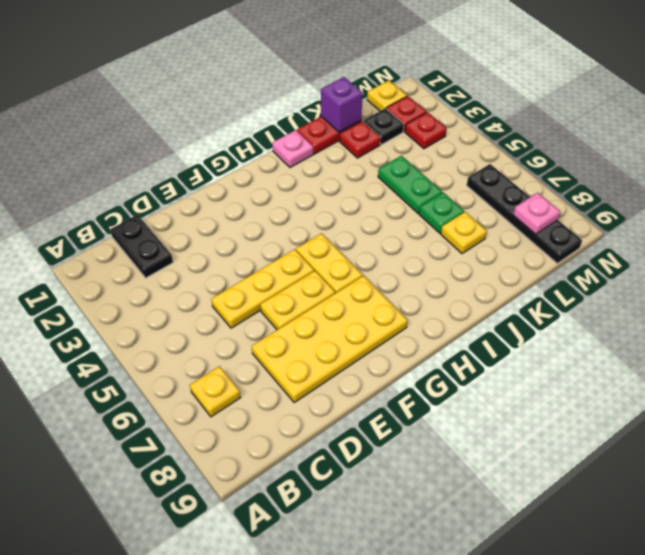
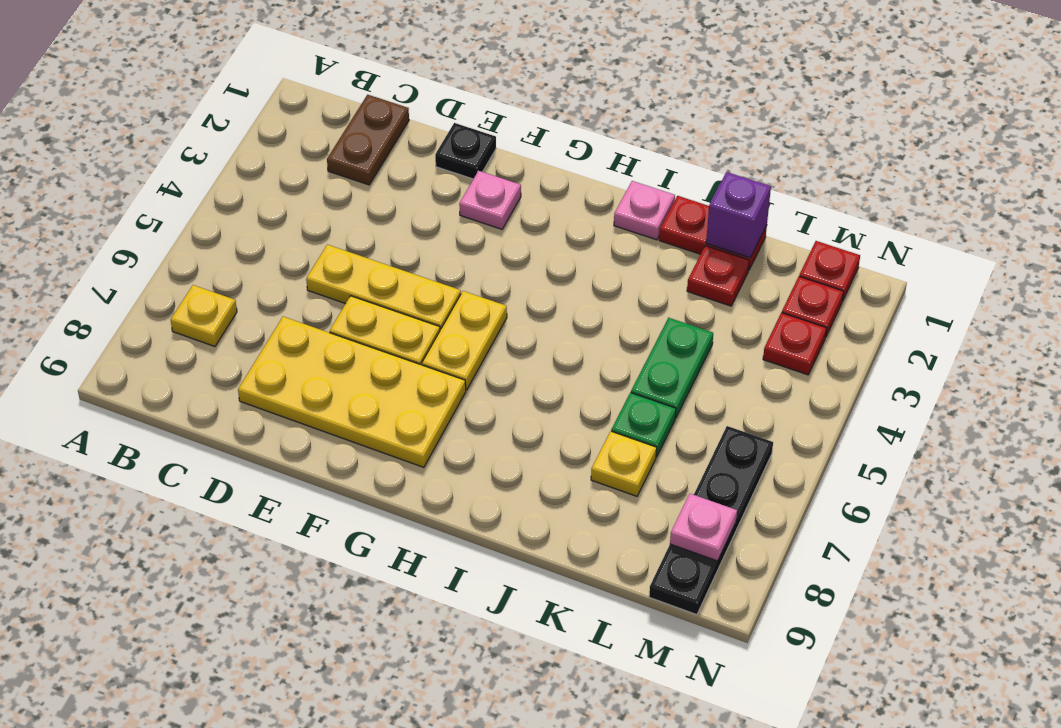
black plate C1:C2 level 1 -> brown plate C1:C2 level 1
none -> pink plate F2 level 1
black plate L2 level 1 -> black plate E1 level 1
yellow plate M1 level 1 -> red plate M1 level 1

